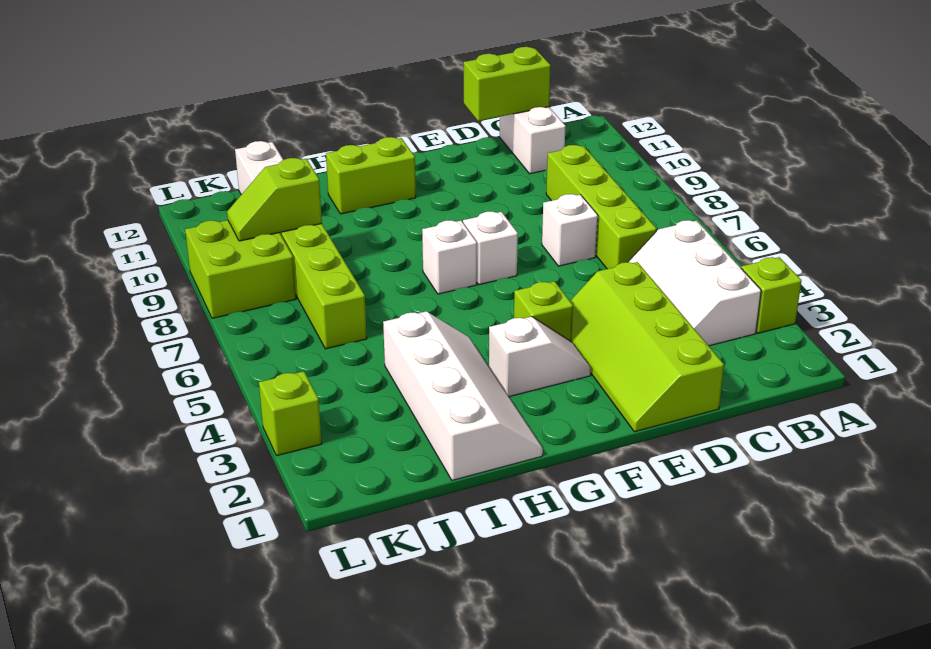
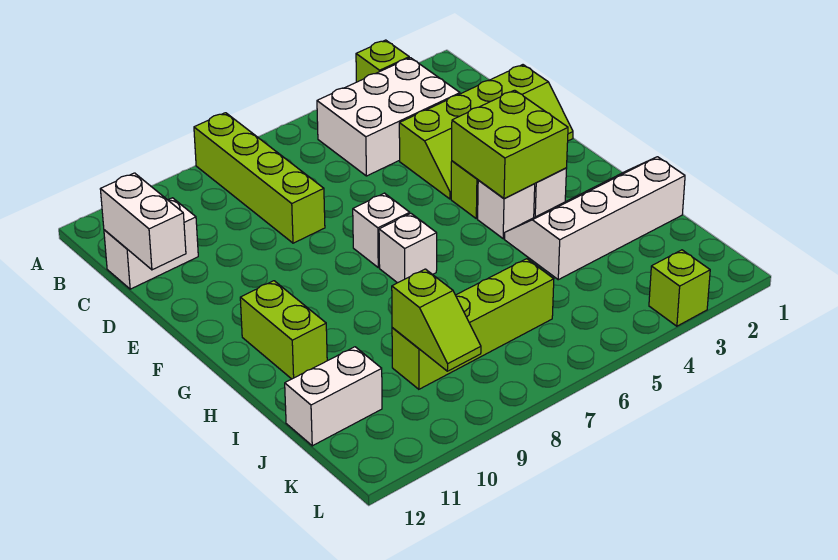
white slope B3:C5 level 1 top B -> white brick B3:C5 level 1
lime brick C6:C9 level 1 -> lime brick A8:D8 level 1
lime brick C12:D12 level 2 -> white brick C12:D12 level 2
white brick D7 level 1 -> white brick G4 level 1
lime brick K8:L9 level 1 -> lime brick F3:G4 level 2

